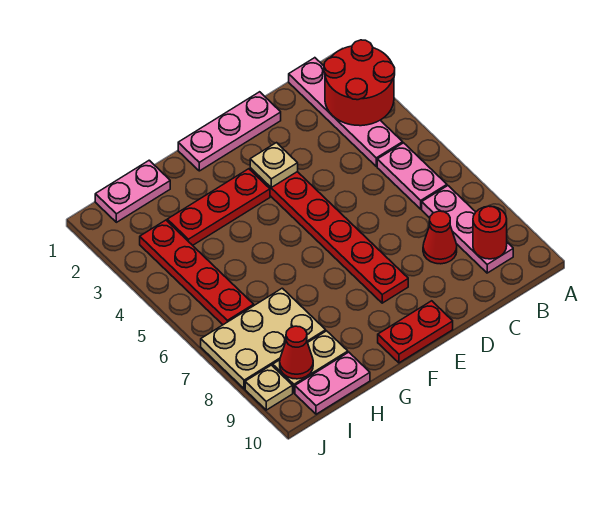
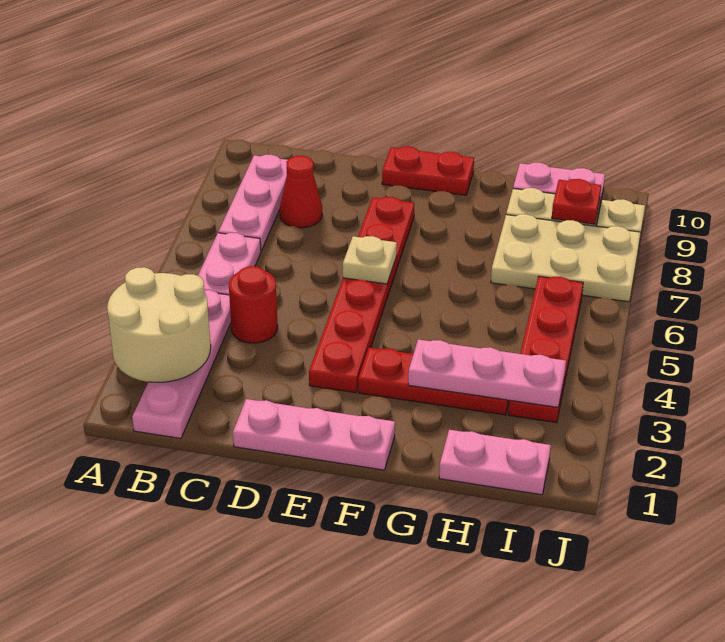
red round brick A2:B3 level 2 -> tan round brick A2:B3 level 2
red round brick B9 level 2 -> red round brick C4 level 1
tan plate E3 level 2 -> tan plate E6 level 2
none -> pink plate G3:I3 level 2
red cone I9 level 2 -> red plate I9 level 2

